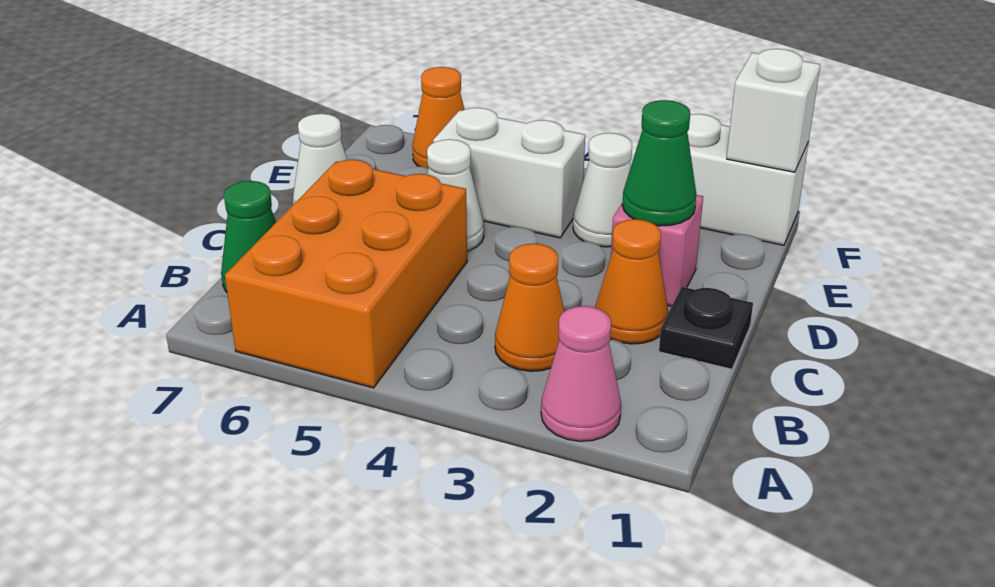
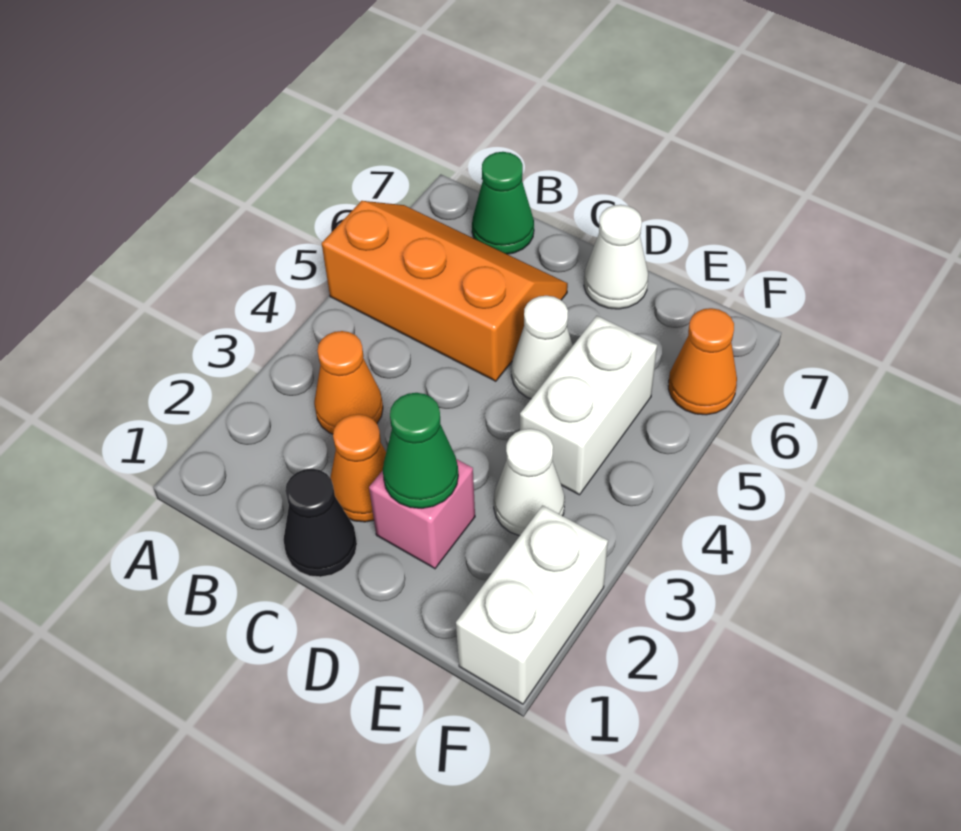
pink cone A2 level 1 -> none
orange brick A5:C6 level 1 -> orange slope A5:C6 level 1 top 5
black plate C1 level 1 -> black cone C1 level 1
white brick F1 level 2 -> none

